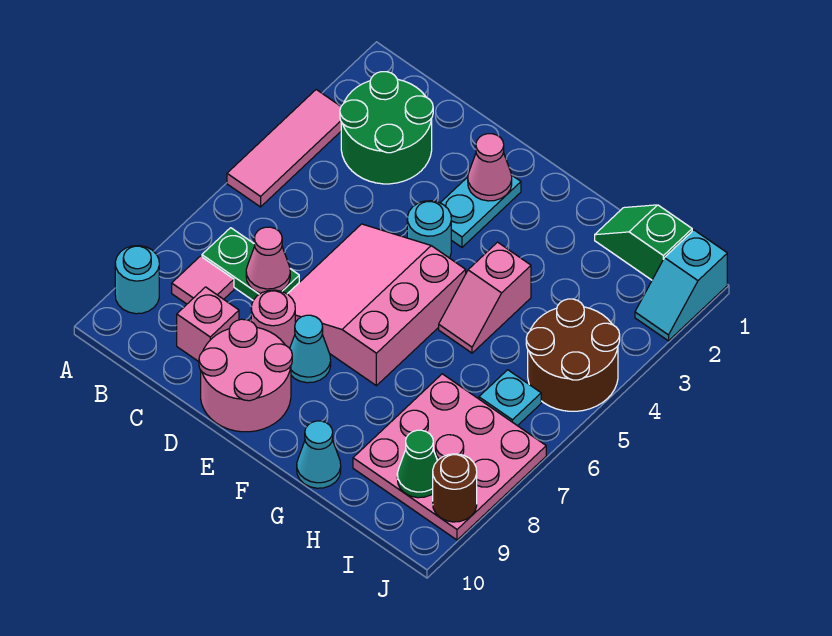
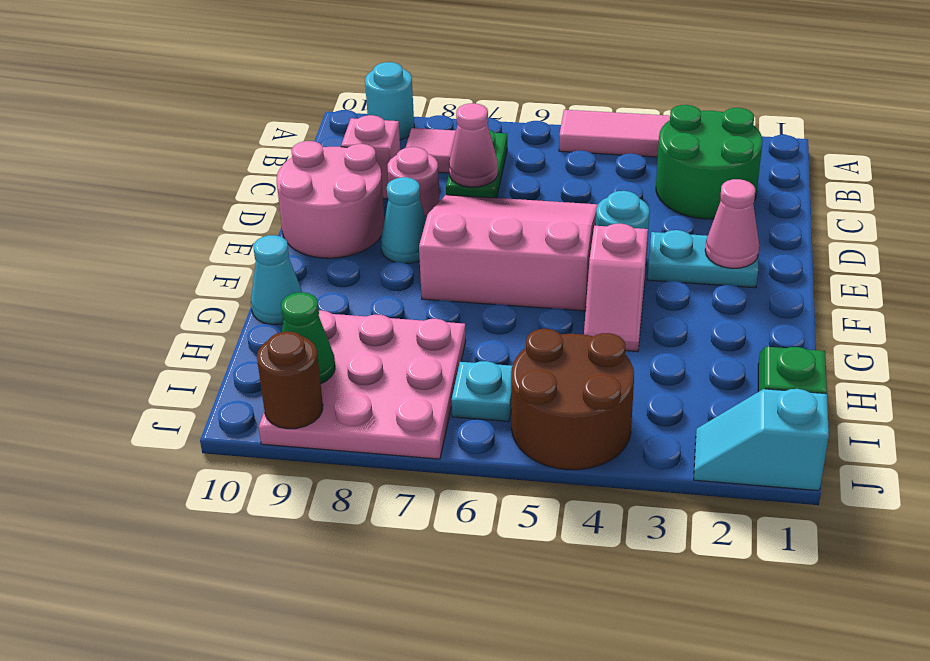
pink slope G4:G5 level 1 top 4 -> pink slope F4:G4 level 1 top F

